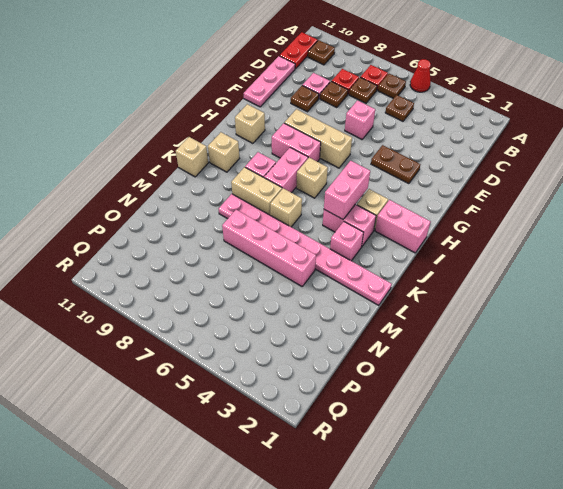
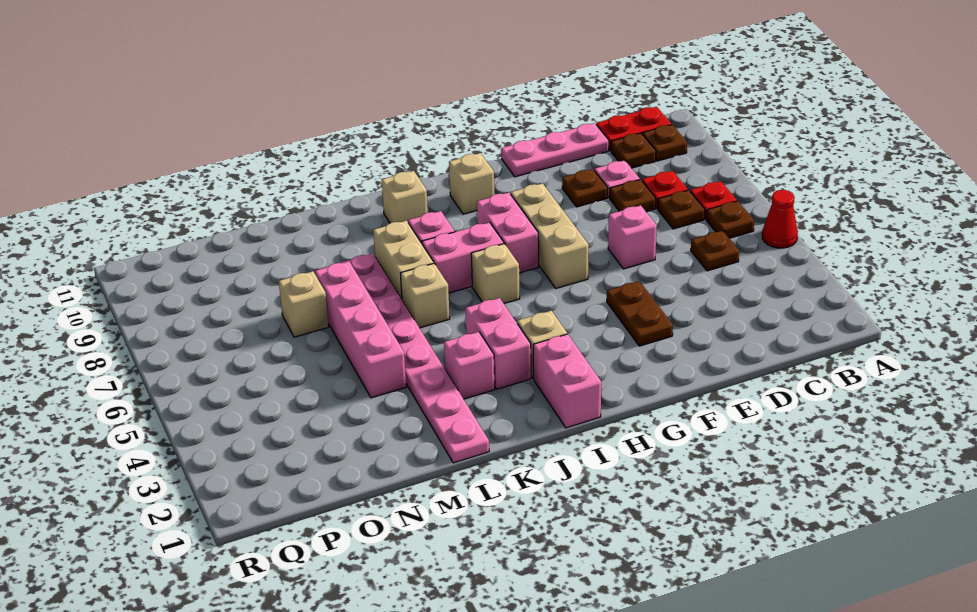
none -> brown plate C10 level 1
pink brick I4:J4 level 2 -> none
tan brick K11 level 1 -> tan brick N7 level 1

